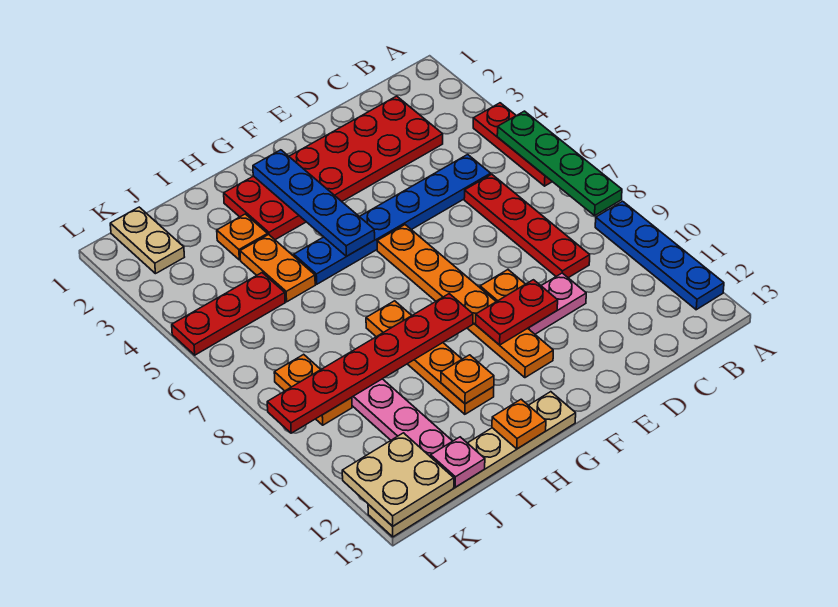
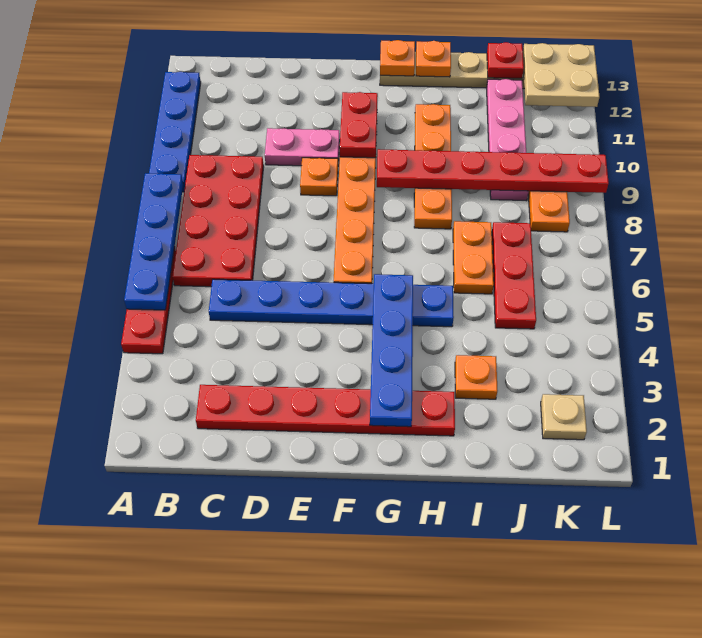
green plate A5:A8 level 2 -> blue plate A5:A8 level 2
red plate C2:H3 level 1 -> red plate C2:H2 level 1
red plate C6:C9 level 1 -> red plate B6:C9 level 1
red plate E10:F10 level 2 -> red plate F10:F11 level 2
orange plate H11 level 2 -> orange plate G13 level 2
orange plate I4:I5 level 1 -> orange plate I6:I7 level 1
red plate J5:L5 level 1 -> red plate J5:J7 level 1
pink plate J13 level 2 -> red plate J13 level 2
tan plate K1:K2 level 1 -> tan plate K2 level 1

